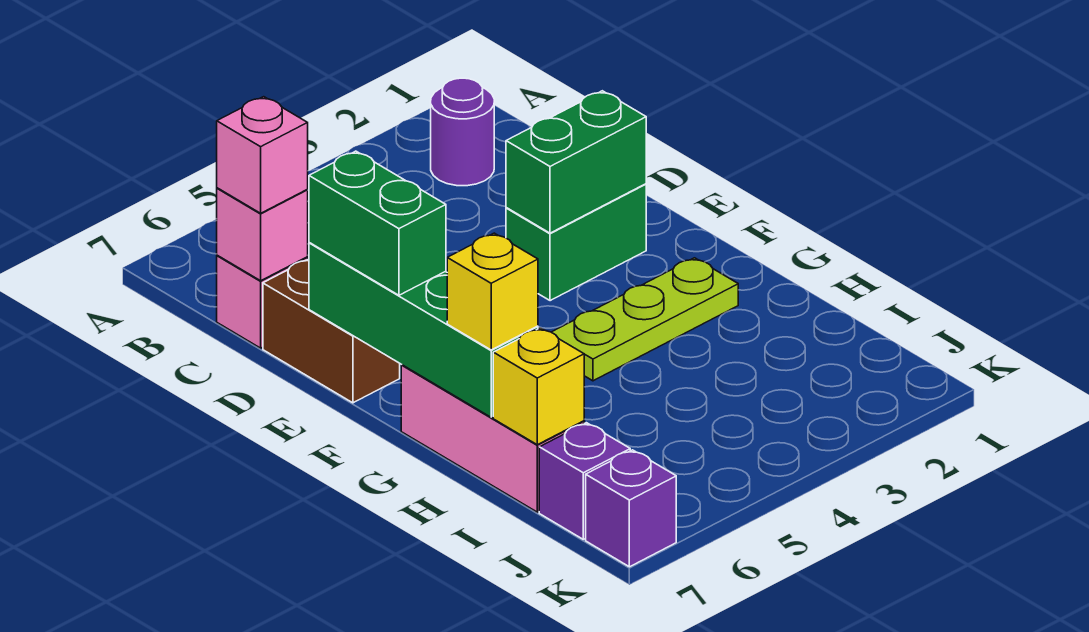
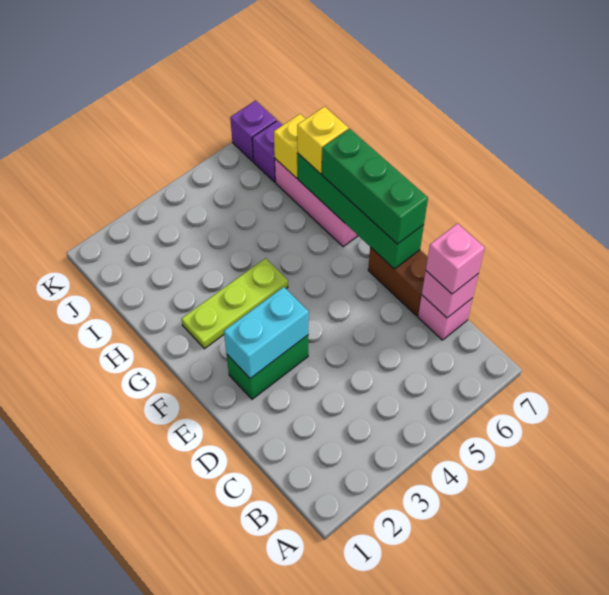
purple round brick B2 level 1 -> none
green brick E2:E3 level 2 -> cyan brick E2:E3 level 2
green brick E7:F7 level 3 -> green brick E7:G7 level 3

